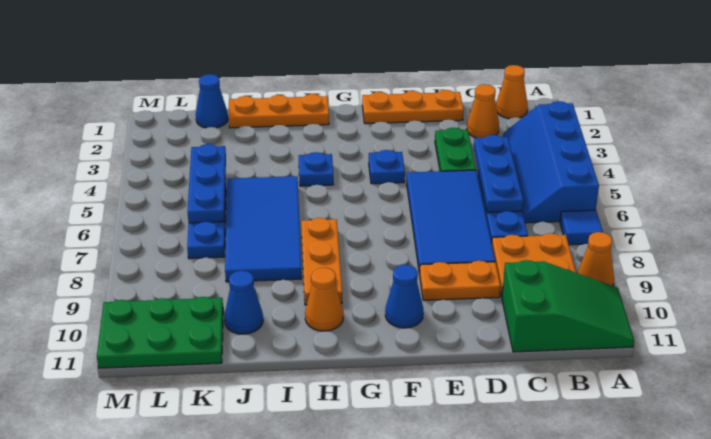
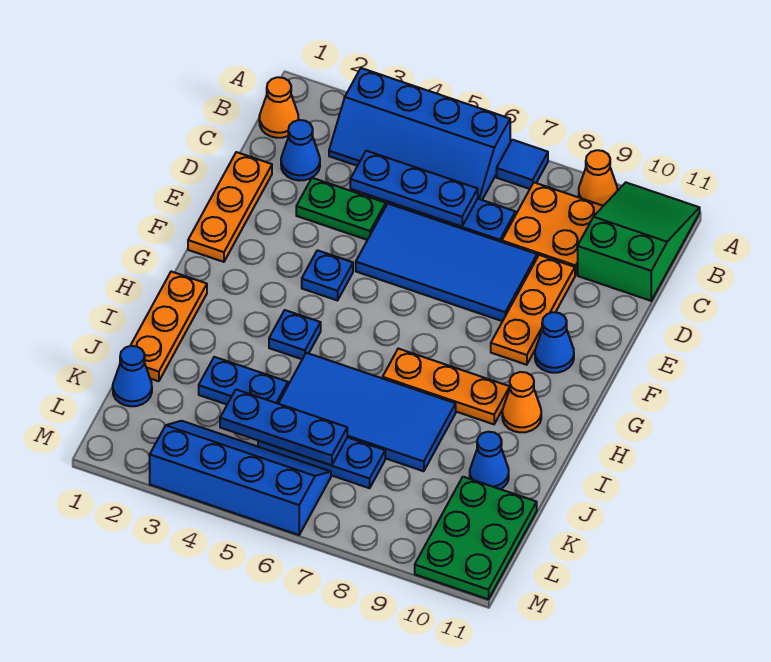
orange cone C2 level 1 -> blue cone C2 level 1
orange plate D9:E9 level 1 -> orange plate D9:F9 level 1
none -> blue plate J3:J4 level 1
none -> blue slope L3:M6 level 1 top M

